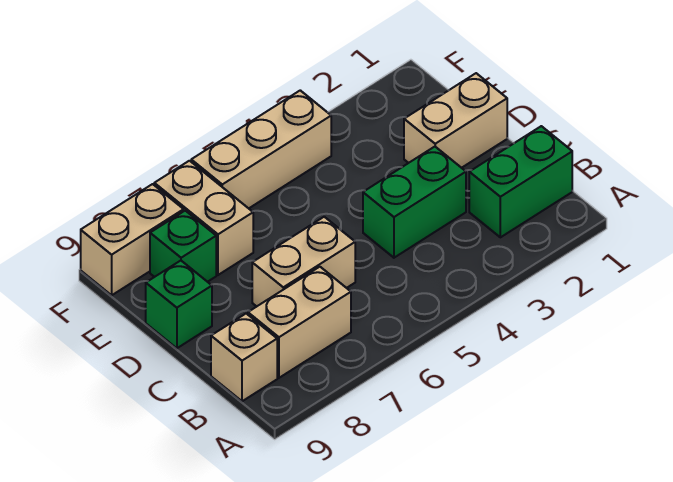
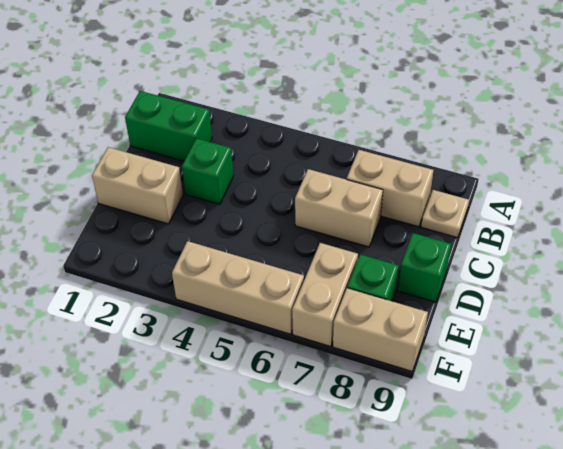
tan brick B9 level 1 -> tan plate B9 level 1
green brick C3:C4 level 1 -> green brick C3 level 1

